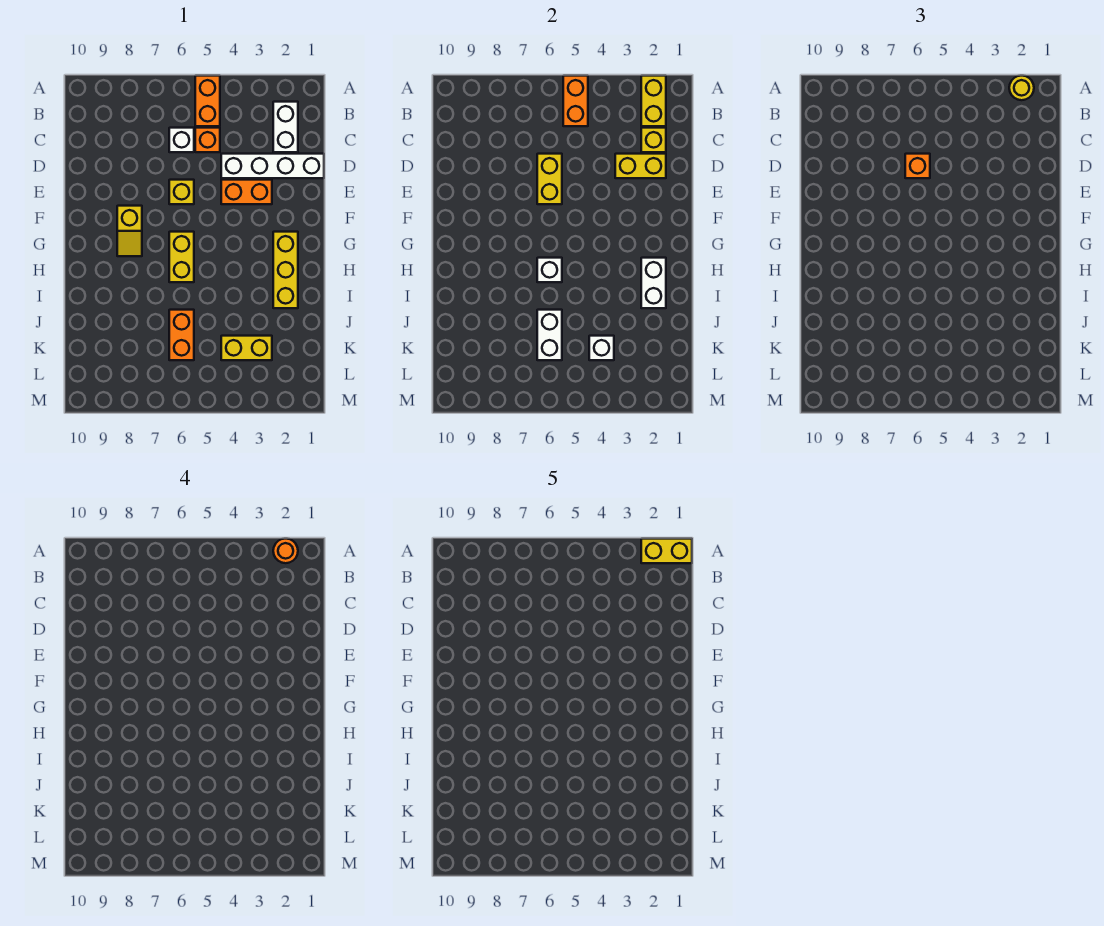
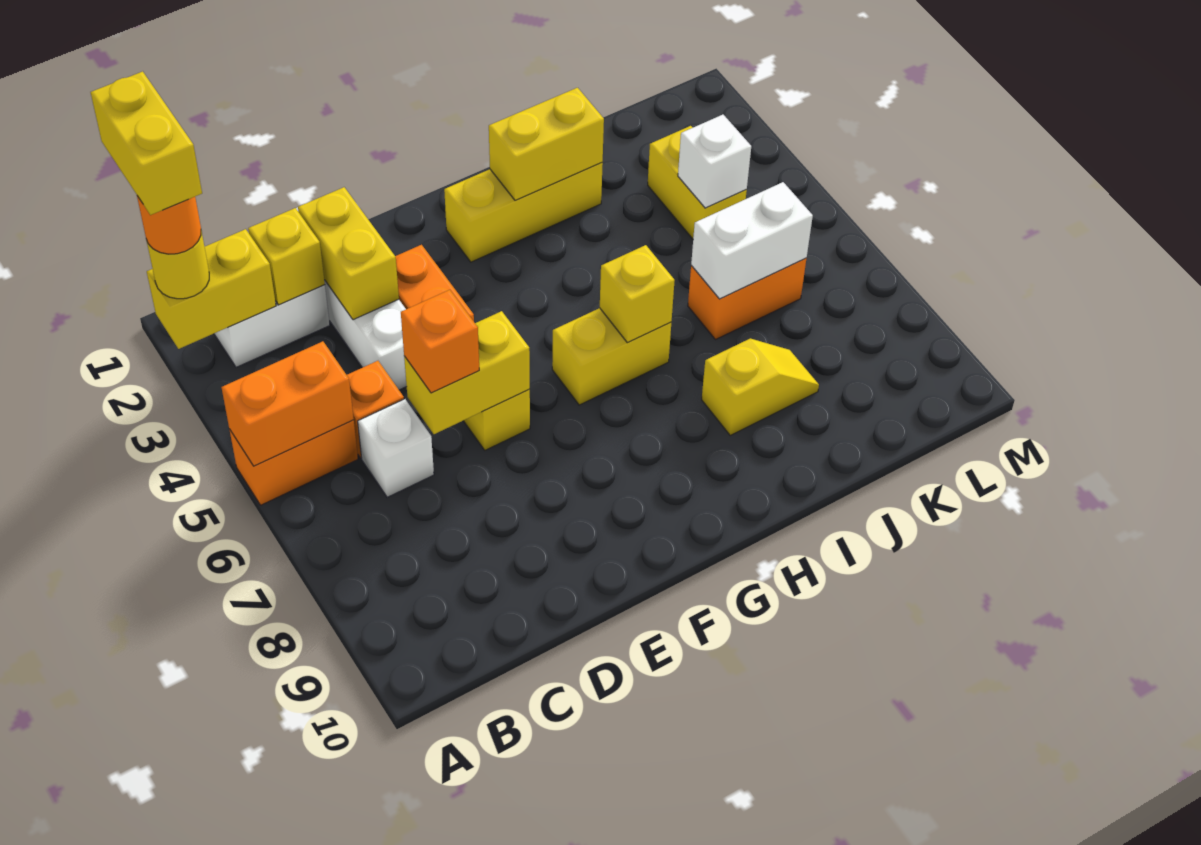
yellow slope F8:G8 level 1 top F -> yellow slope I8:J8 level 1 top I
white brick H2:I2 level 2 -> yellow brick H2:I2 level 2
white brick H6 level 2 -> yellow brick H6 level 2

